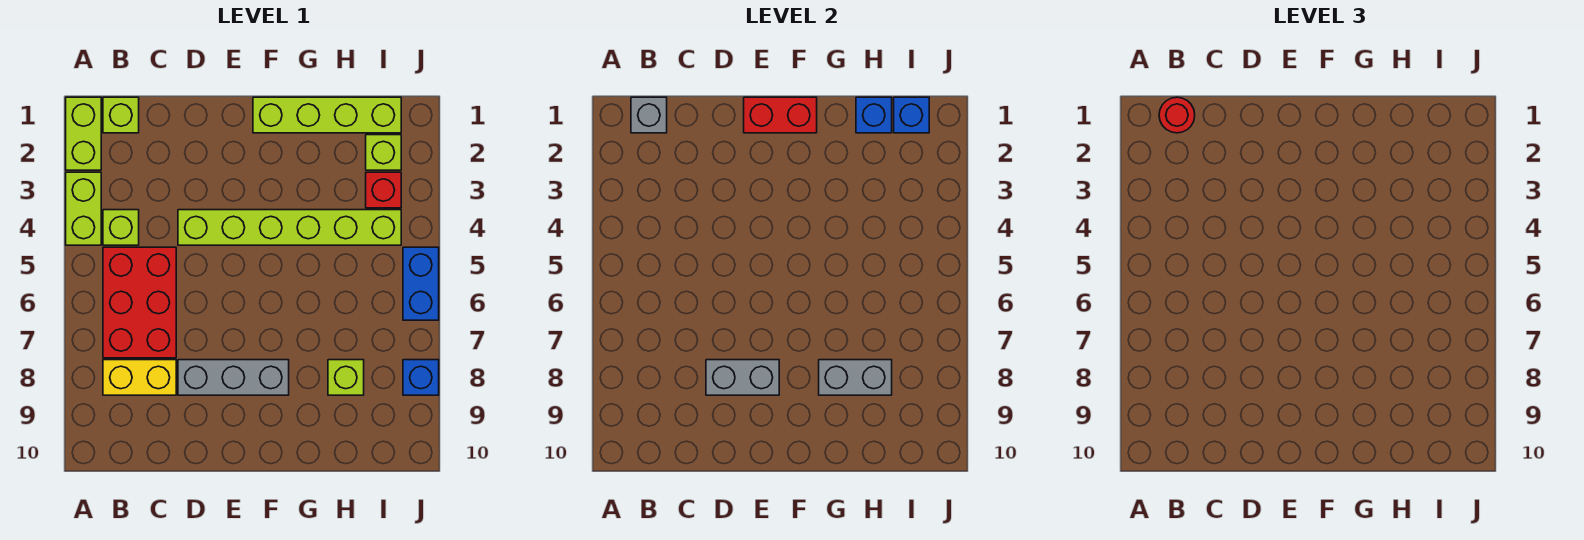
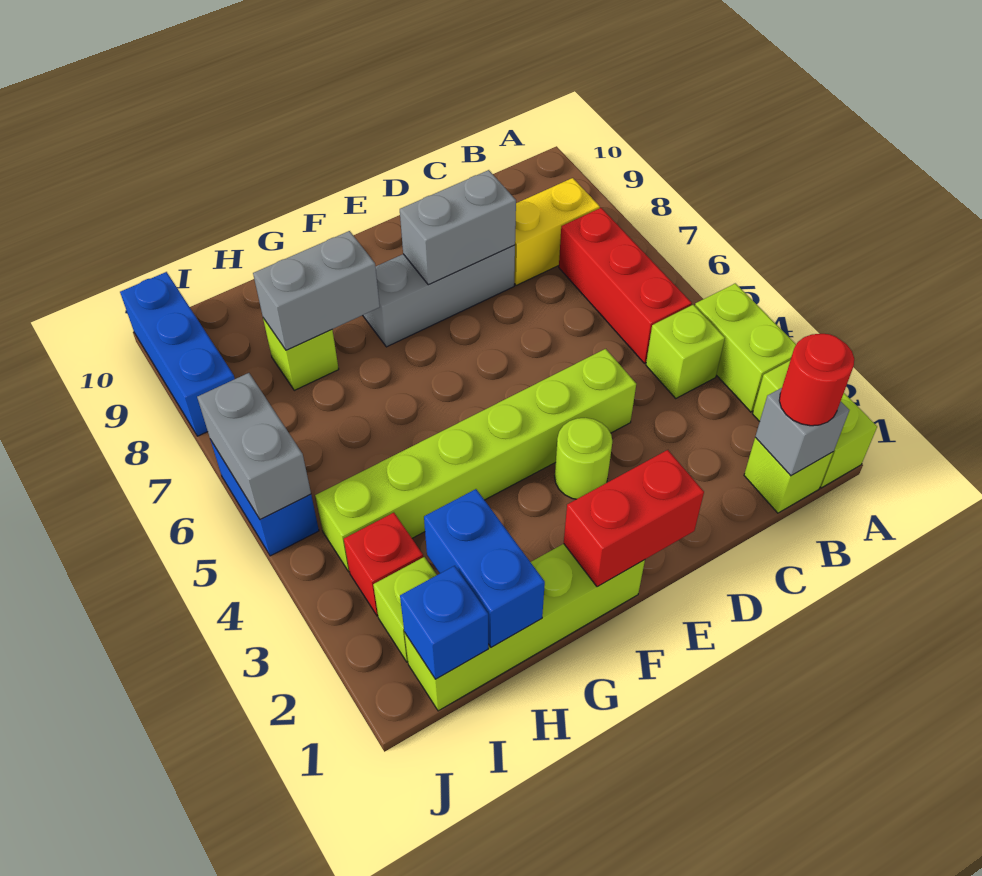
red brick B5:C7 level 1 -> red brick B5:B7 level 1
none -> lime round brick E3 level 1
blue brick H1 level 2 -> blue brick H1:H2 level 2
none -> grey brick J5:J6 level 2
blue brick J8 level 1 -> blue brick J8:J10 level 1

